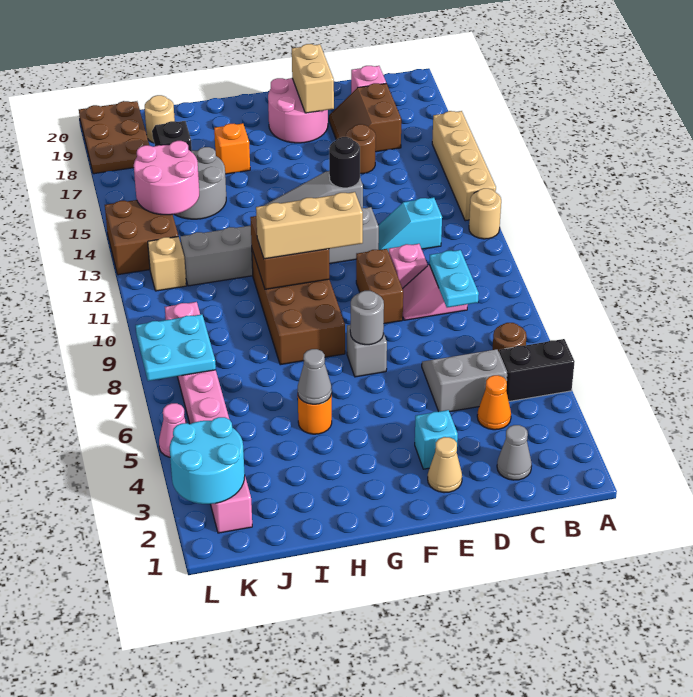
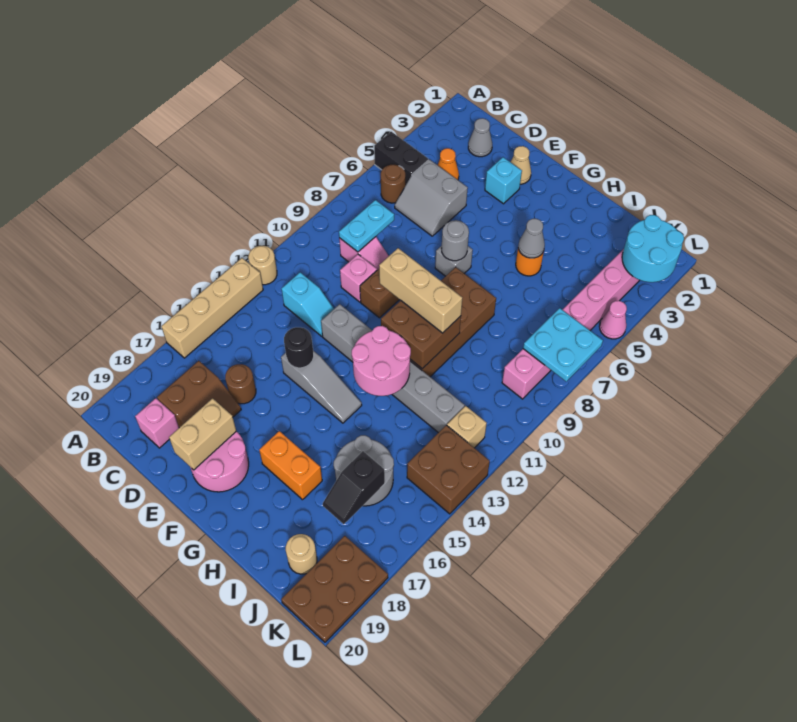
orange brick H17 level 1 -> orange brick G17:H17 level 1
pink round brick J14:K15 level 2 -> pink round brick G12:H13 level 2

